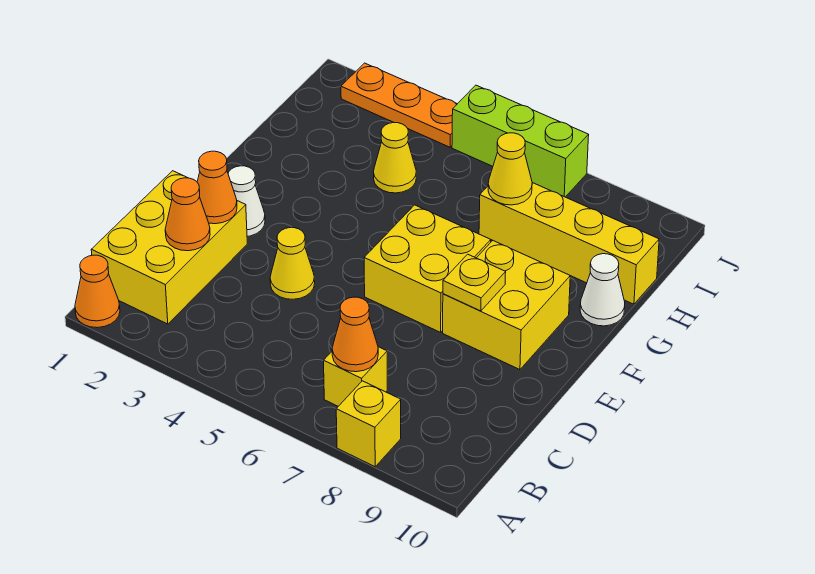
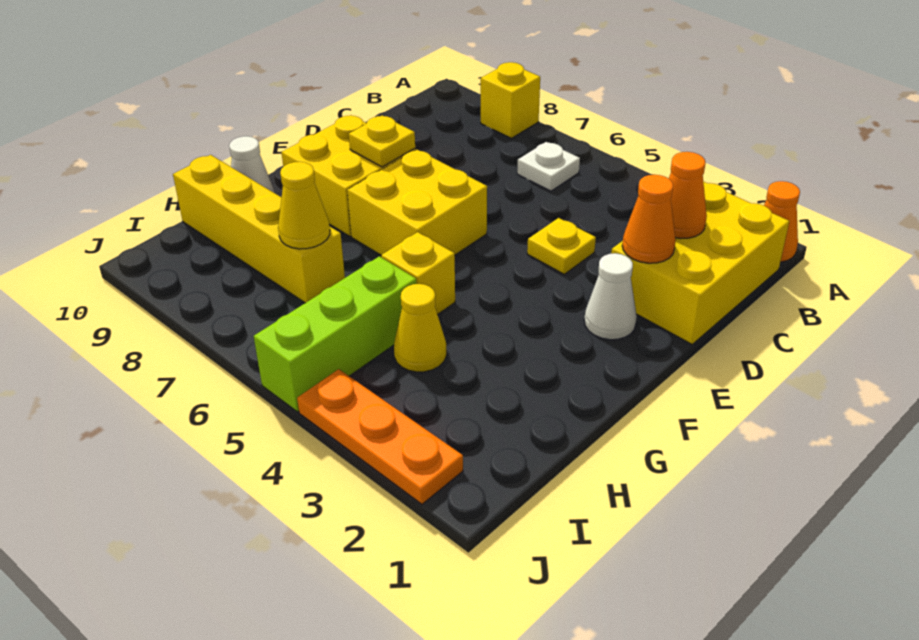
none -> white plate B6 level 1
yellow brick B7 level 1 -> yellow brick G5 level 1
orange cone B7 level 2 -> none
yellow cone D4 level 1 -> yellow plate D4 level 1
lime brick J5:J7 level 1 -> lime brick H5:J5 level 1

